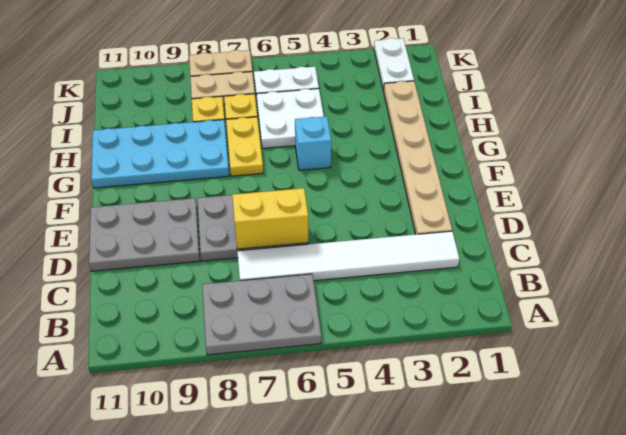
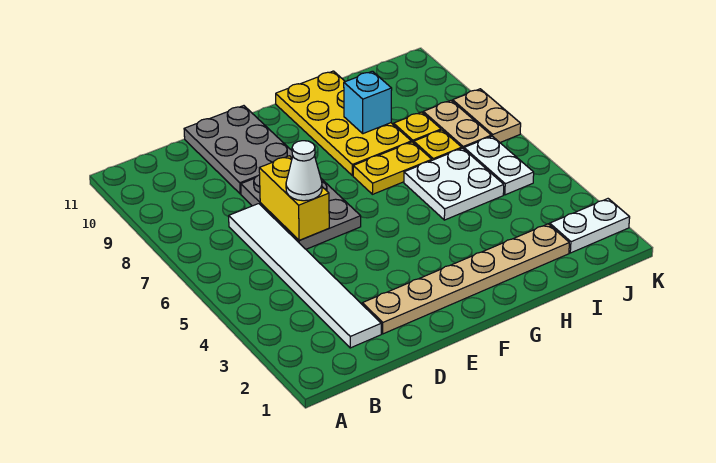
grey plate A6:B8 level 1 -> none
none -> white cone D6 level 3
cyan brick G5 level 1 -> cyan brick H9 level 2
cyan plate G8:H11 level 1 -> yellow plate G8:H11 level 1

